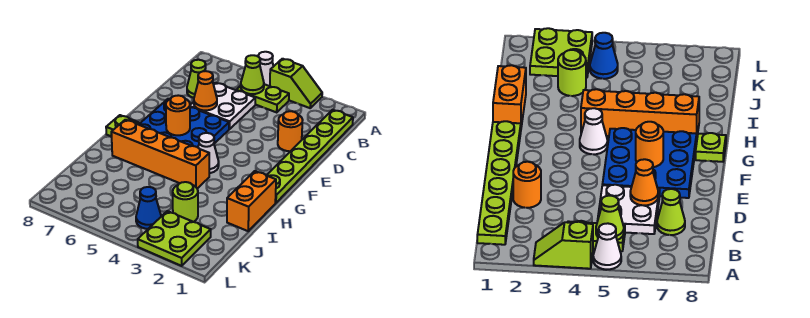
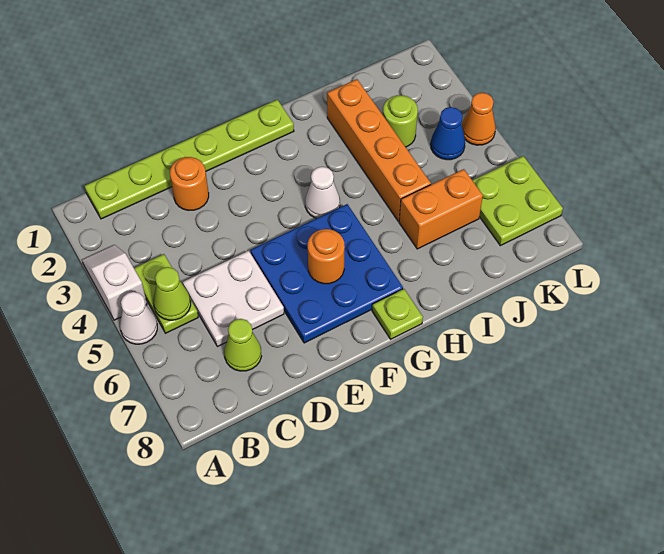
lime slope A3:A4 level 1 top 4 -> white slope A3:A4 level 1 top 4
orange cone D6 level 2 -> orange cone L4 level 1
orange brick H1:I1 level 1 -> orange brick I6:J6 level 1
orange brick H4:H7 level 1 -> orange brick I2:I5 level 1
lime plate K2:L3 level 1 -> lime plate K6:L7 level 1

